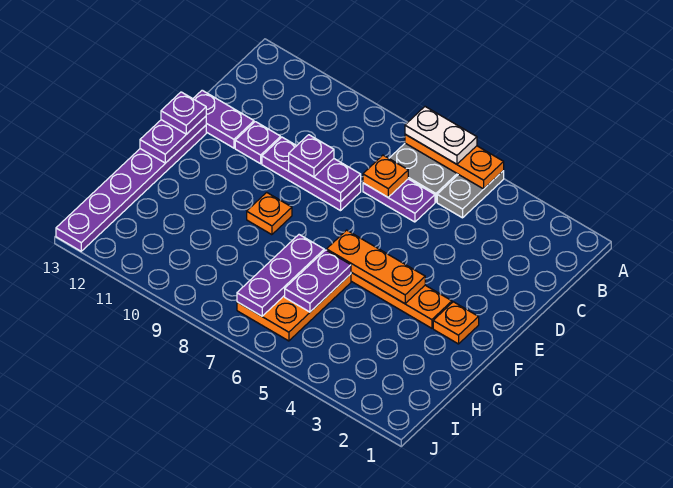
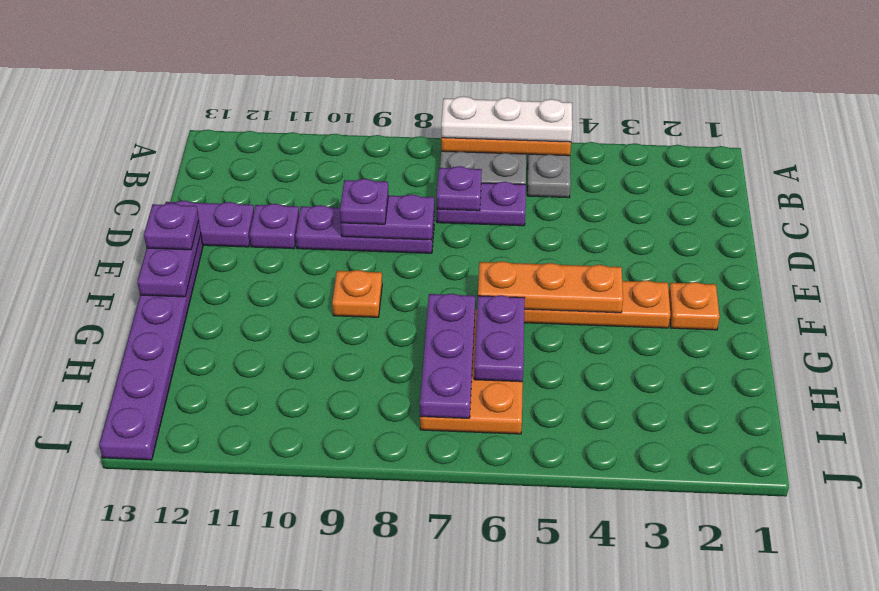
white plate A6:A7 level 3 -> white plate A5:A7 level 3
orange plate C7 level 2 -> purple plate C7 level 2

